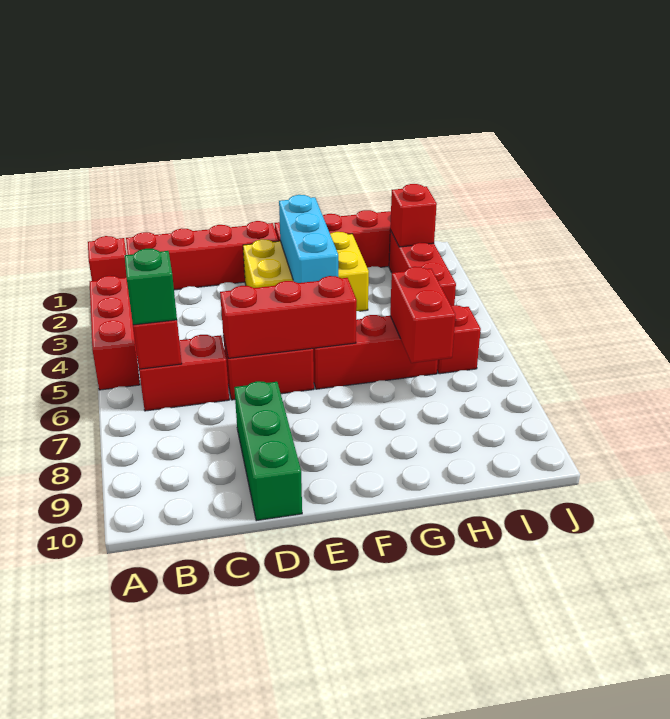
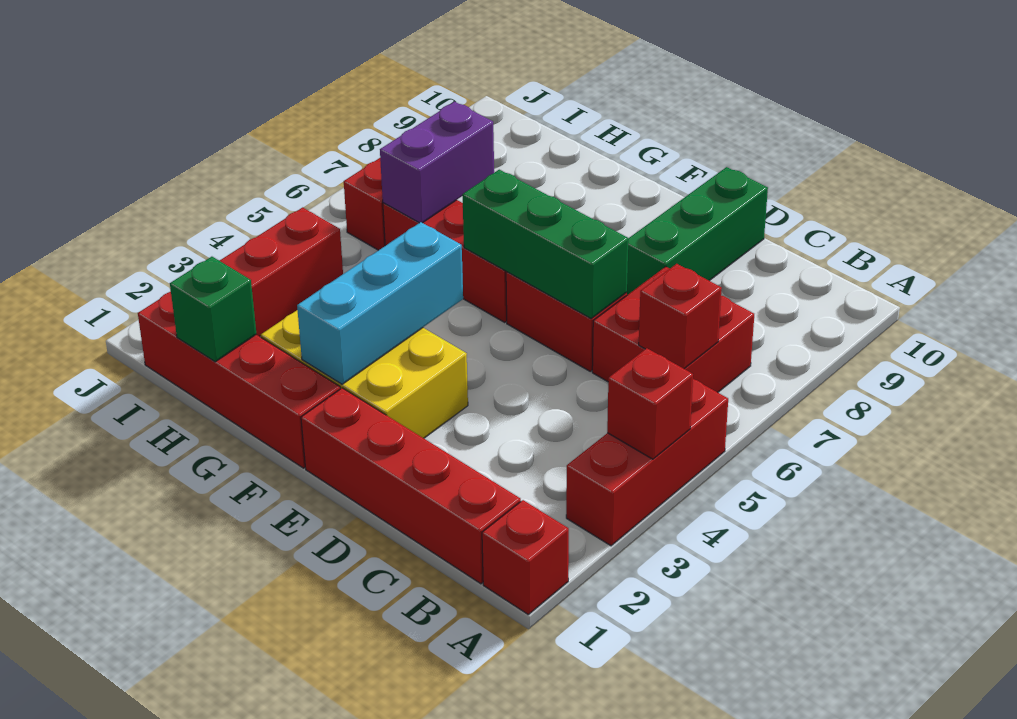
red brick B6:C6 level 1 -> red brick B6:C7 level 1
green brick B6 level 3 -> green brick H1 level 2
red brick D6:F6 level 2 -> green brick D6:F6 level 2
red brick H6:H7 level 2 -> purple brick H6:H7 level 2
red brick I2 level 2 -> red brick A4 level 2

